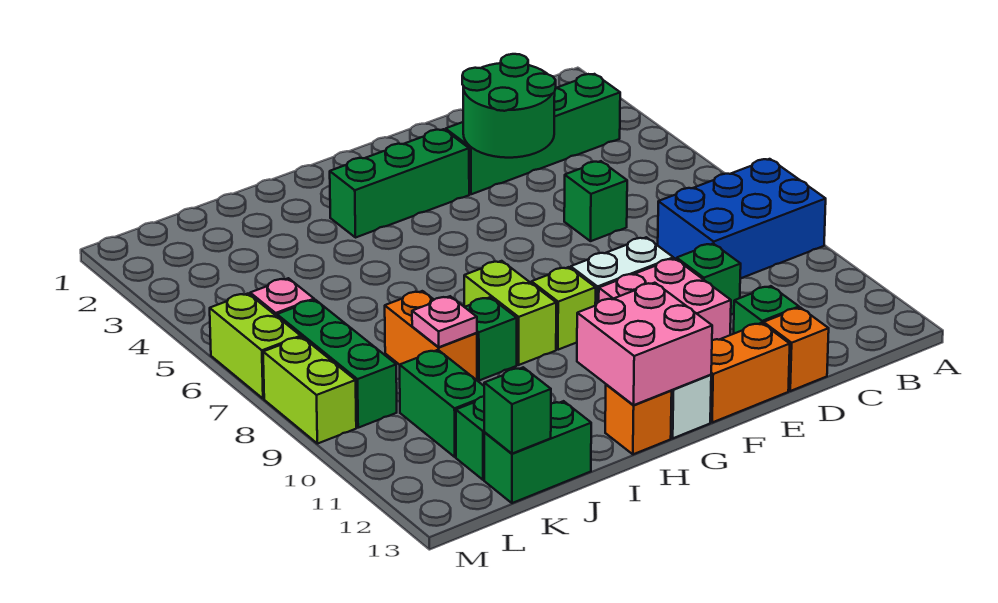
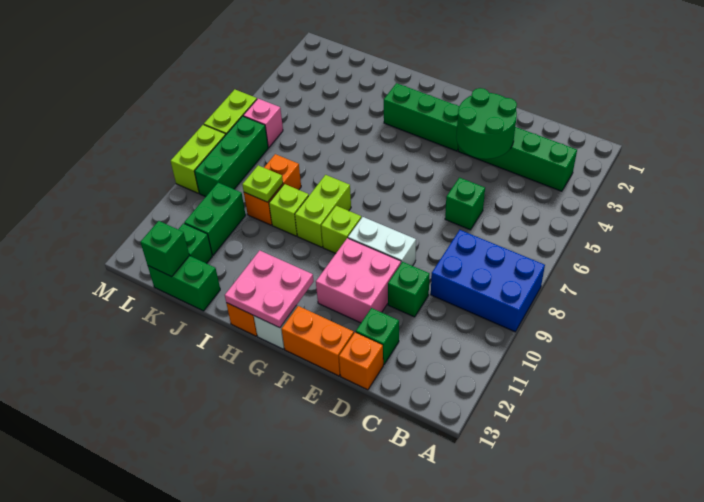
pink brick G12:H13 level 2 -> pink plate G12:H13 level 2
green brick I9 level 1 -> lime brick I9 level 1
pink plate J9 level 2 -> lime plate J9 level 2

